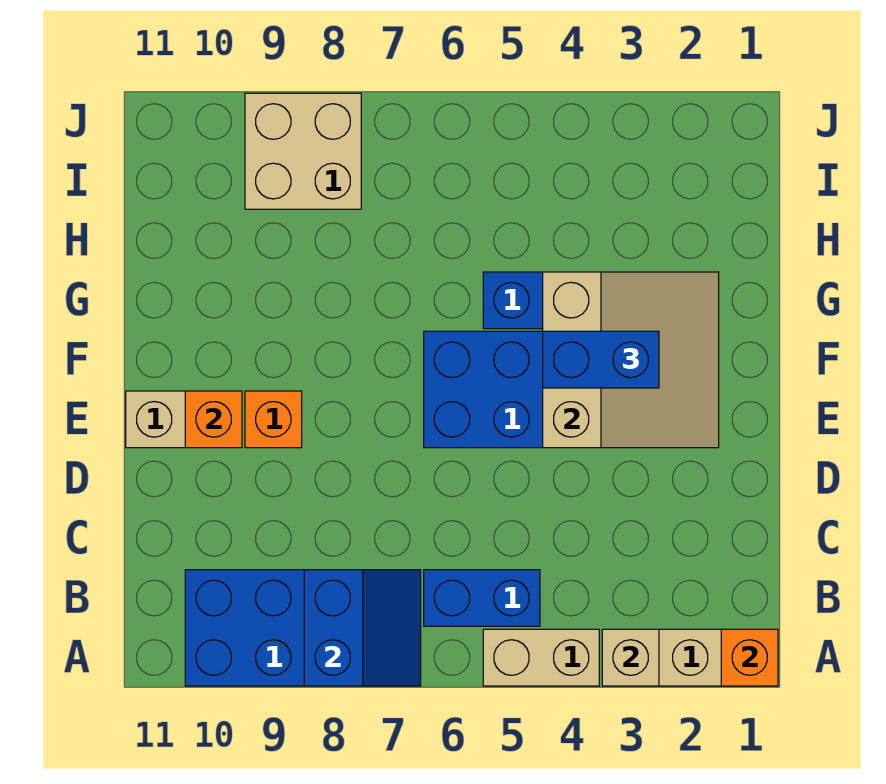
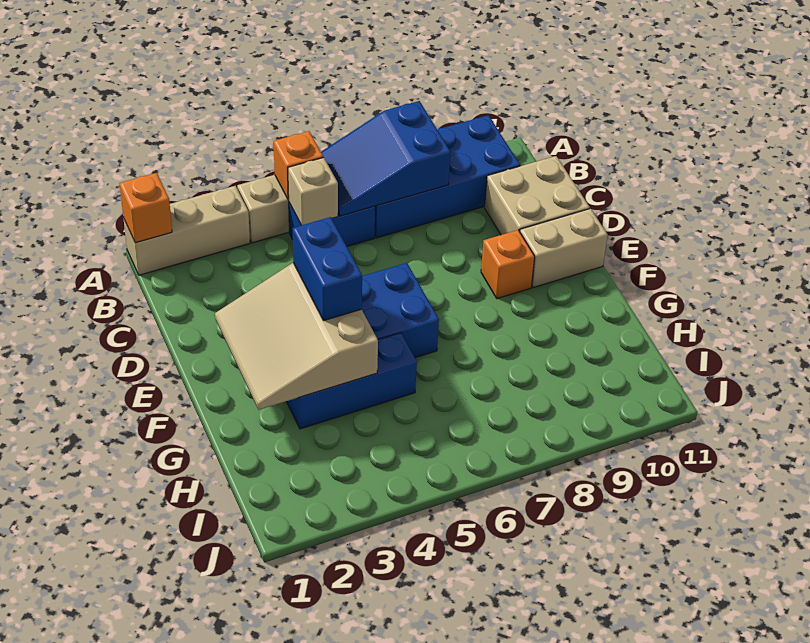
tan brick A3 level 2 -> tan brick B5 level 2
blue slope A7:B8 level 2 top 8 -> blue slope A6:B8 level 2 top 8
orange brick E10 level 2 -> orange brick A5 level 2
blue brick F3:F4 level 3 -> blue brick E4:F4 level 3
tan brick I8:J9 level 1 -> tan brick C10:D11 level 1

